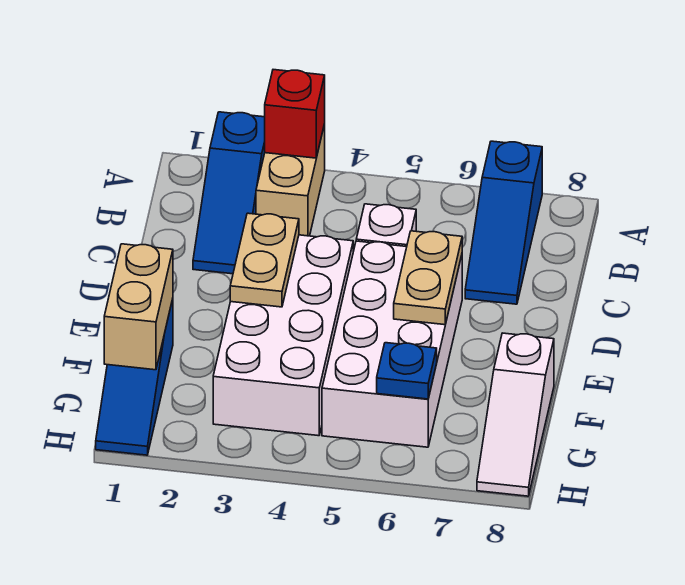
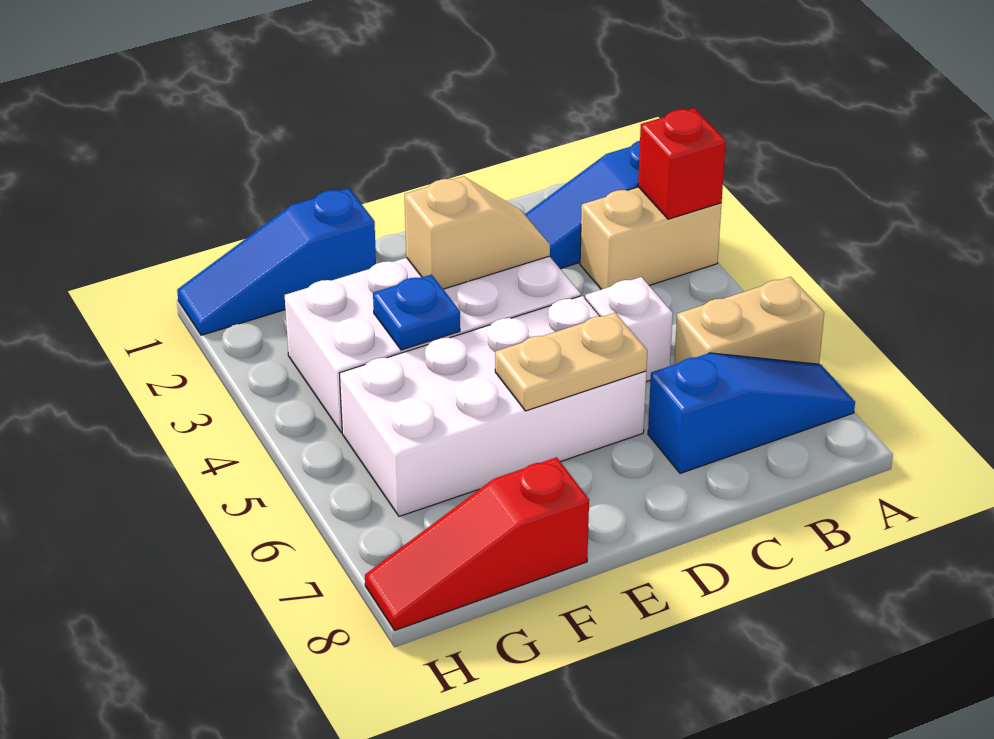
blue slope A7:C7 level 1 top A -> blue slope A7:C7 level 1 top C
tan plate D3:E3 level 2 -> tan slope D3:E3 level 2 top E
tan brick F1:G1 level 2 -> tan brick A6:B6 level 1
white slope F8:H8 level 1 top F -> red slope F8:H8 level 1 top F
blue plate G6 level 2 -> blue plate F4 level 2

